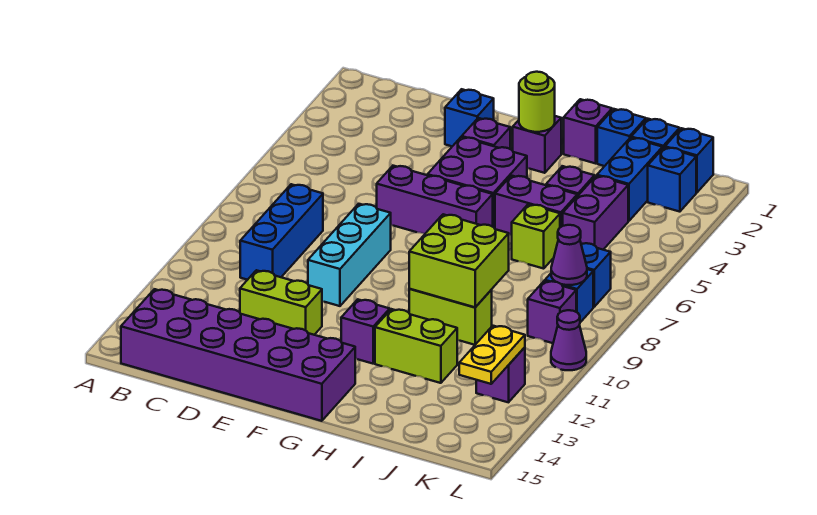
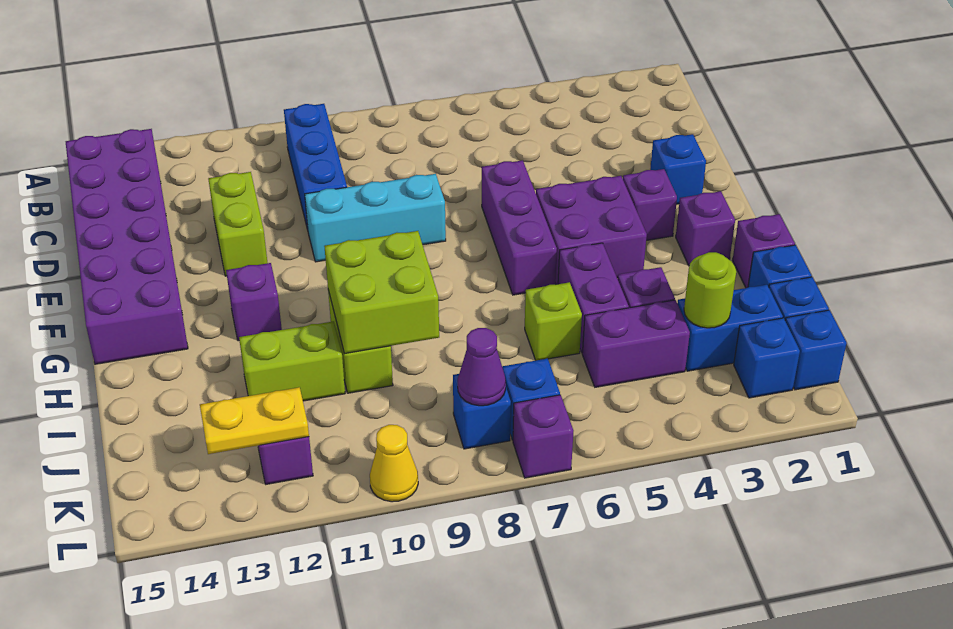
blue brick C8:C10 level 1 -> blue brick B10:D10 level 1
lime round brick G2 level 2 -> lime round brick J3 level 2
lime brick H12:I12 level 1 -> lime brick I11:I12 level 1
purple brick K9 level 1 -> purple brick L7 level 1
purple cone L10 level 1 -> yellow cone L10 level 1

